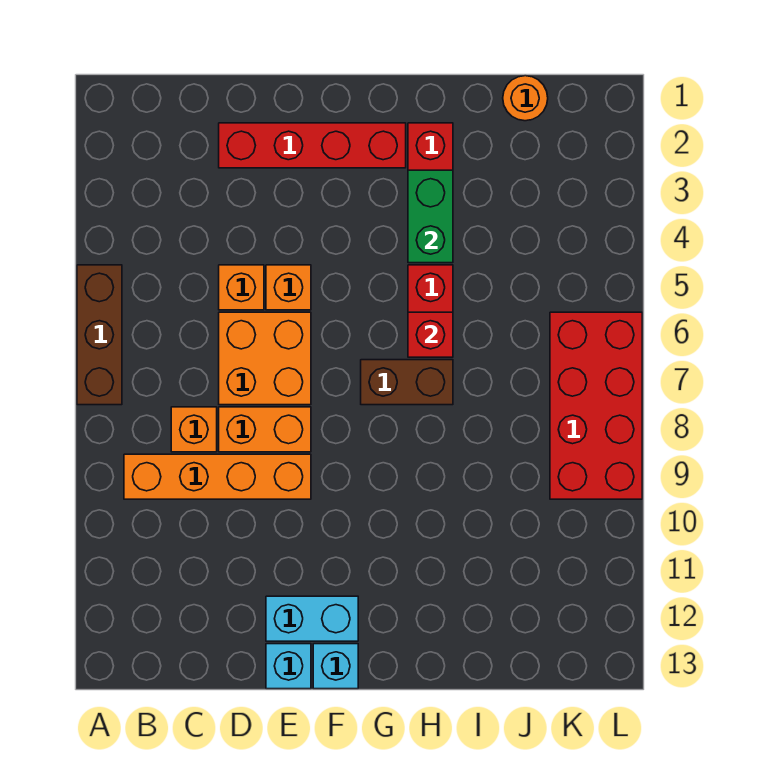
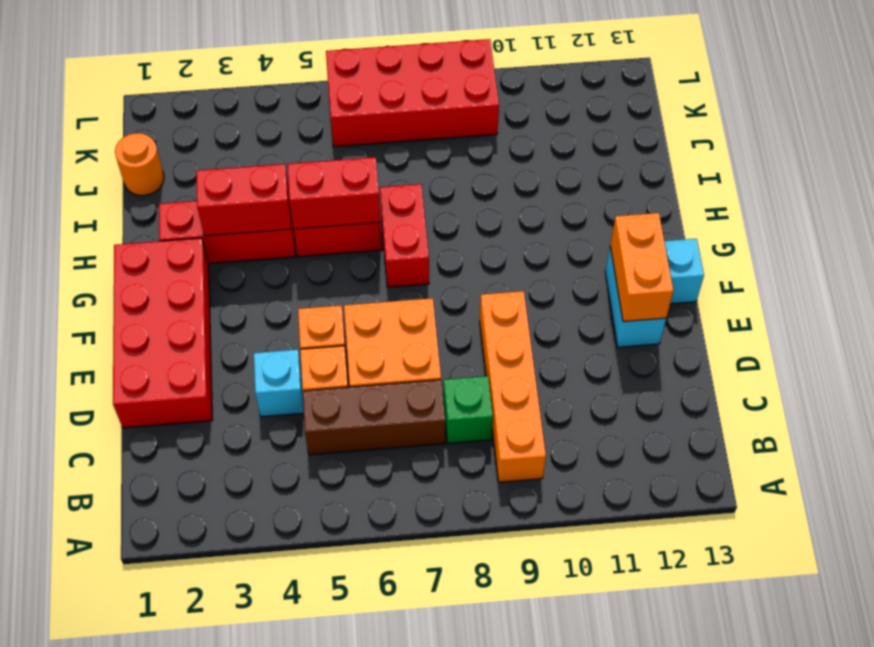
brown brick A5:A7 level 1 -> brown brick C5:C7 level 1
orange brick C8 level 1 -> green brick C8 level 1
red brick D2:G2 level 1 -> red brick D1:G2 level 1
orange brick D8:E8 level 1 -> orange brick E12:F12 level 2
cyan brick E13 level 1 -> cyan brick D4 level 1
brown brick G7:H7 level 1 -> red brick G7:H7 level 1
green brick H3:H4 level 2 -> red brick H3:H4 level 2
red brick H6 level 2 -> red brick H5:H6 level 2

